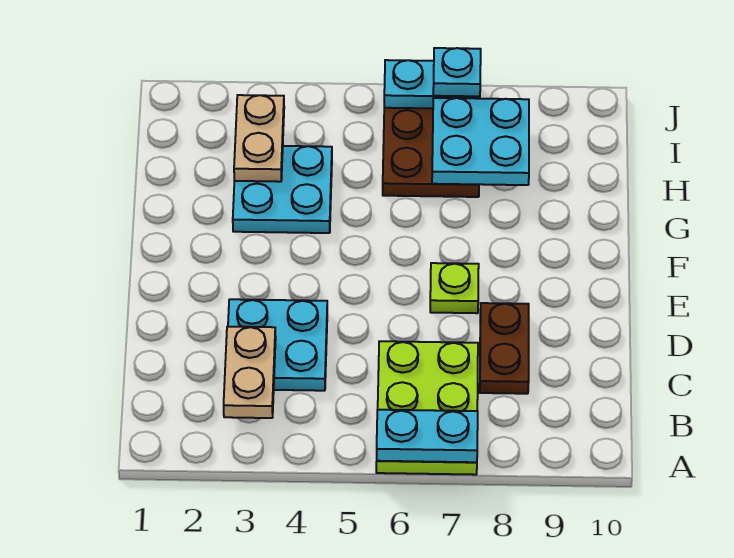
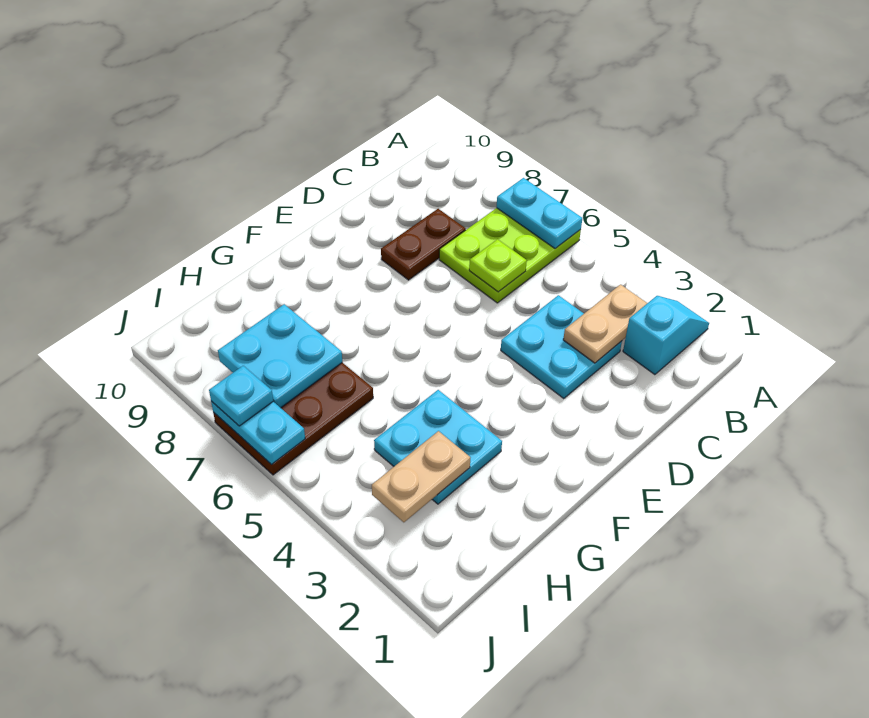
none -> cyan slope A2:B2 level 1 top B
lime plate E7 level 1 -> lime plate C6 level 2

